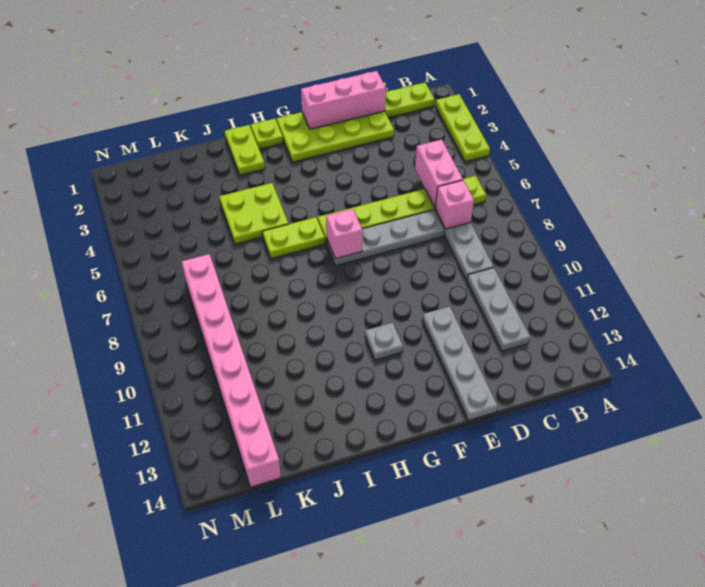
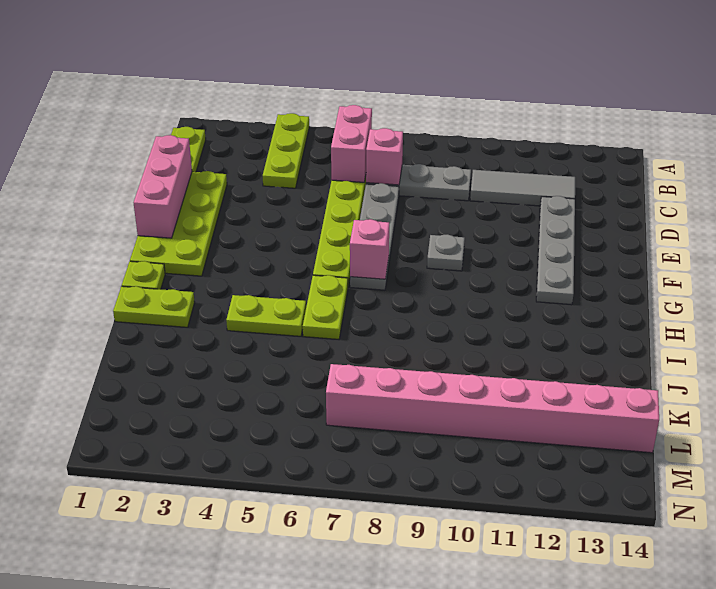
lime plate A2:A4 level 1 -> lime plate A4:C4 level 1
pink brick C5:C6 level 2 -> pink brick B6:C6 level 2
grey plate C10:C12 level 1 -> grey tile C10:C12 level 1
grey plate E11:E14 level 1 -> grey plate D12:G12 level 1
grey plate G11 level 1 -> grey plate F9 level 1
lime plate I4:J5 level 1 -> lime plate I4:I5 level 1

